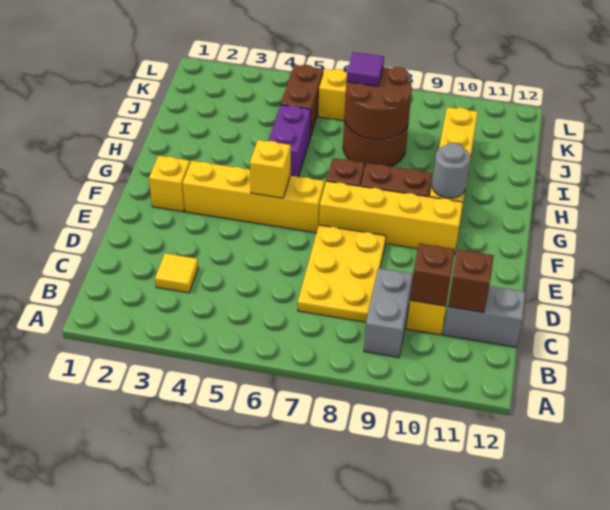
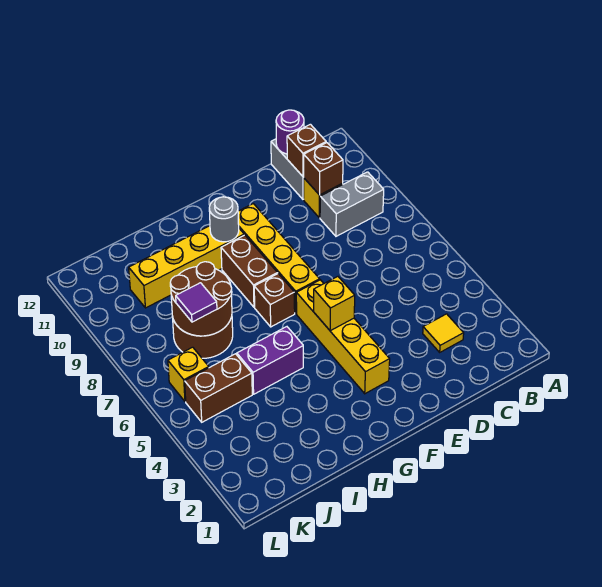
yellow plate C7:E8 level 1 -> none
none -> purple round brick C12 level 2
yellow brick F2 level 1 -> none

